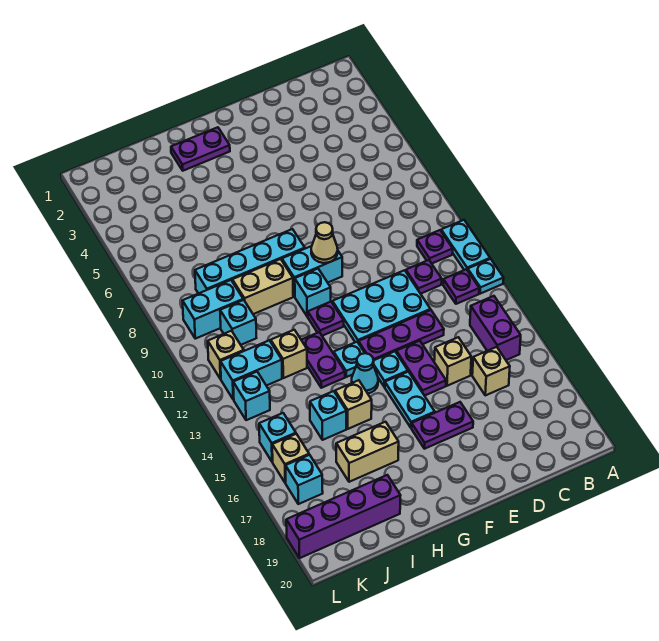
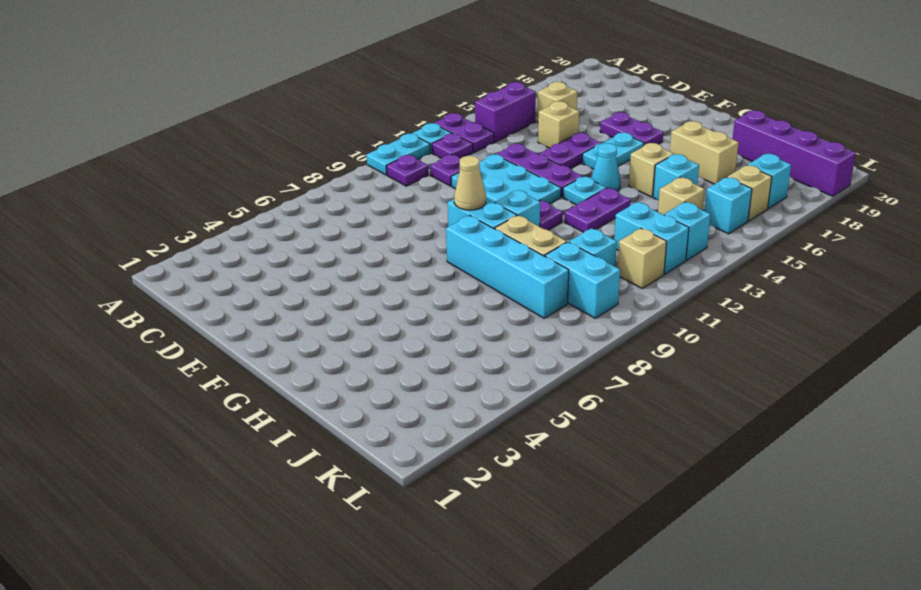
cyan plate F14 level 1 -> none
purple plate G2:H2 level 1 -> purple plate A13:B13 level 1
tan brick I12 level 1 -> tan brick J14 level 1

